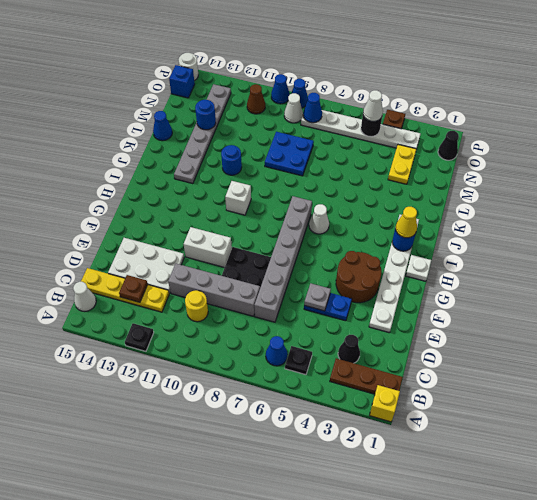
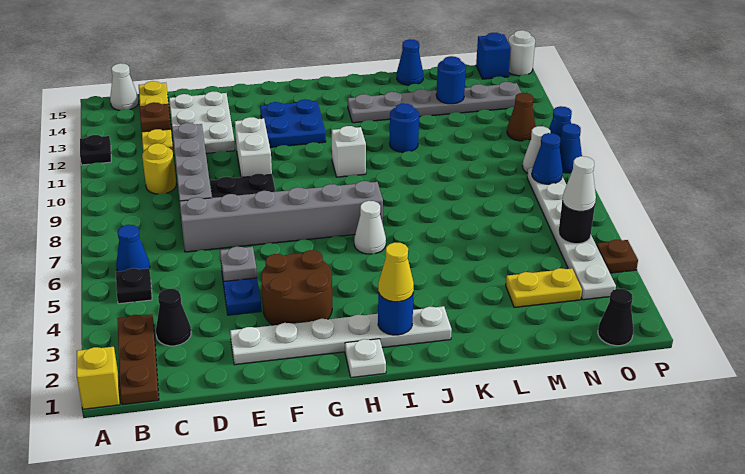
blue plate L8:M9 level 1 -> blue plate G12:H13 level 1

